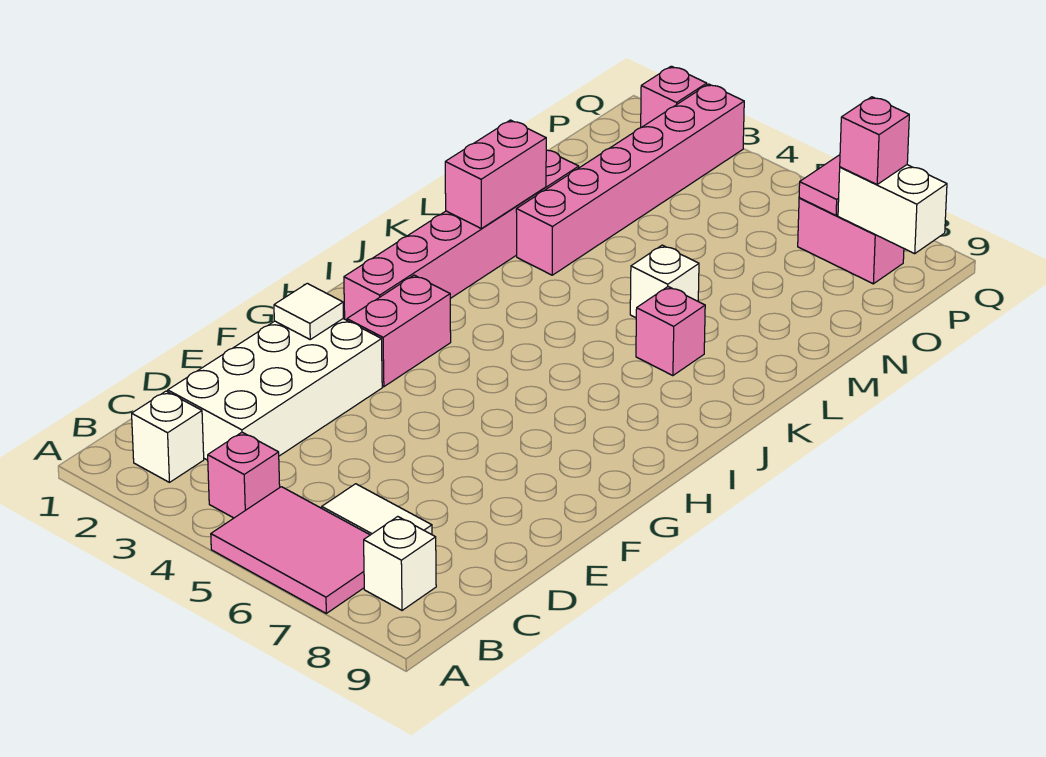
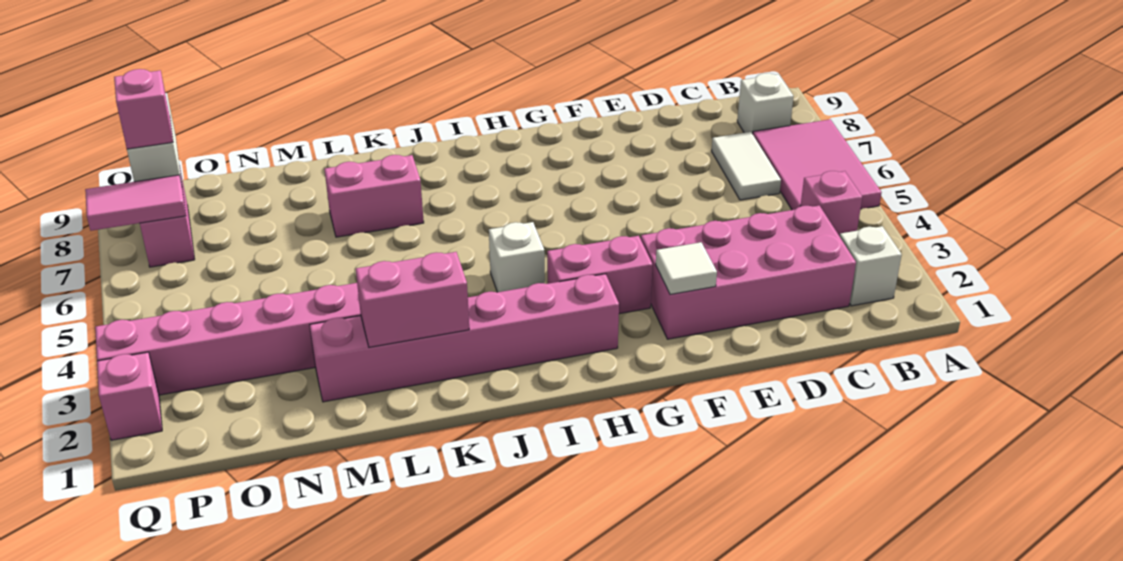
white brick C2:F3 level 1 -> pink brick C2:F3 level 1
pink brick K7 level 1 -> pink brick K7:L7 level 1
white brick L6 level 1 -> white brick I4 level 1

